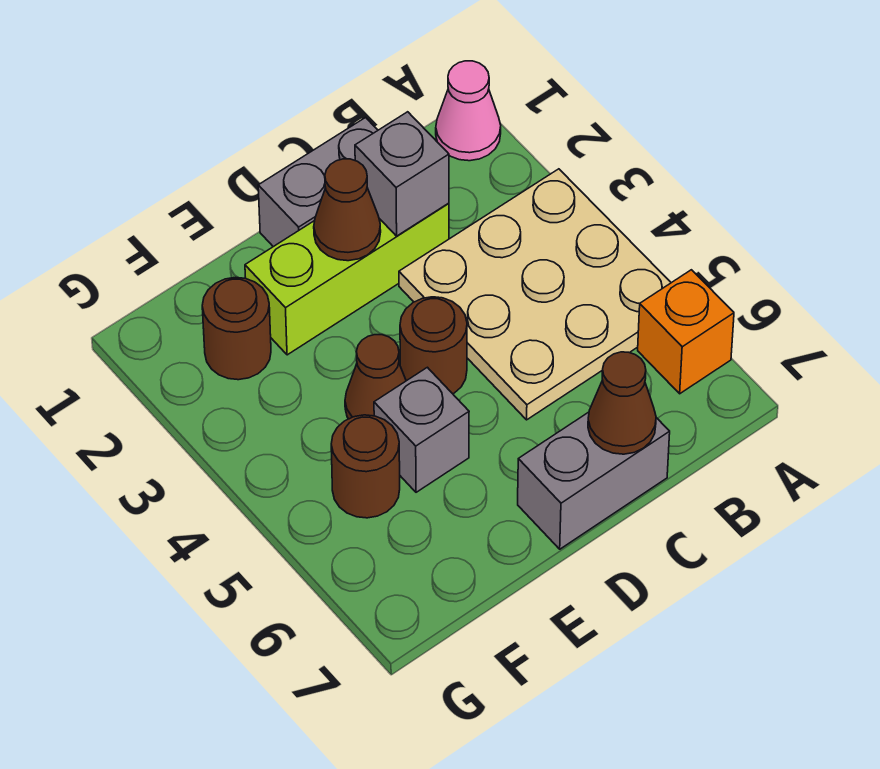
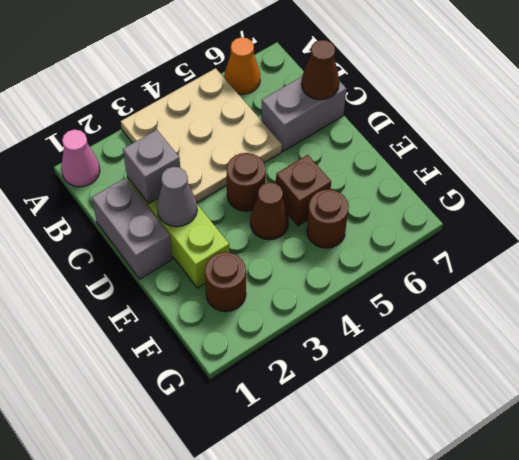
orange brick A6 level 1 -> orange cone A6 level 1
grey brick C7:D7 level 1 -> grey brick C6:C7 level 1
brown cone D2 level 2 -> grey cone D2 level 2
grey brick E5 level 1 -> brown brick E5 level 1

